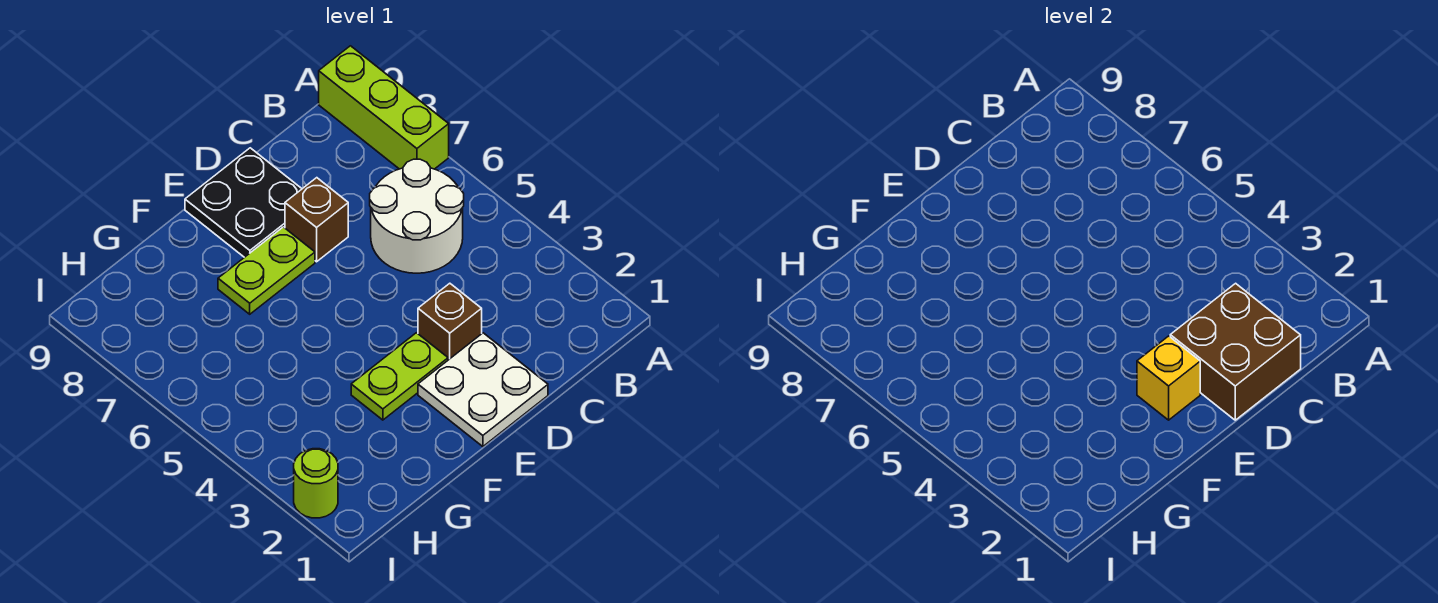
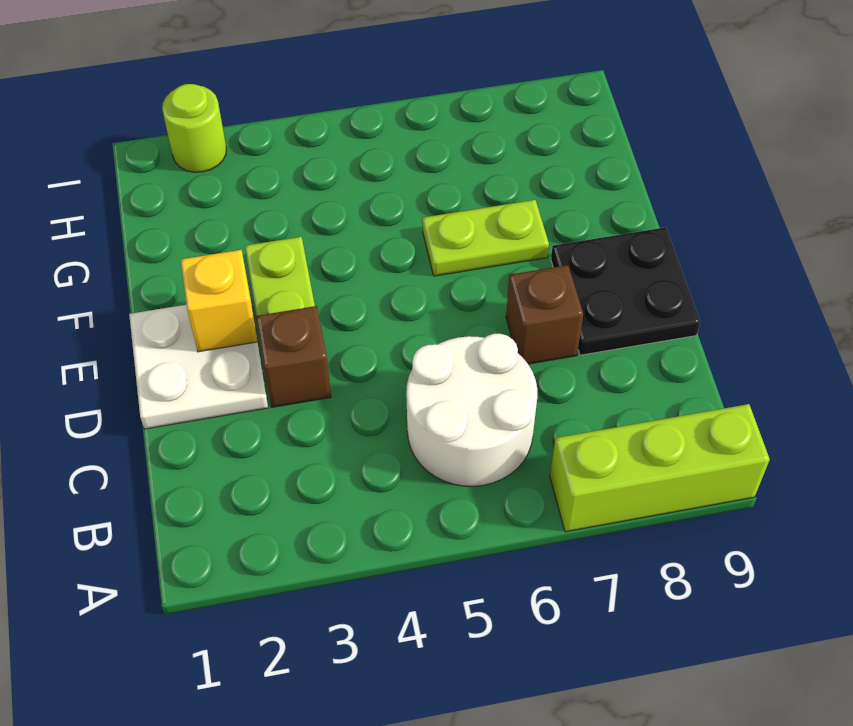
brown brick C1:D2 level 2 -> none
lime plate E7:F7 level 1 -> lime plate F6:F7 level 1

